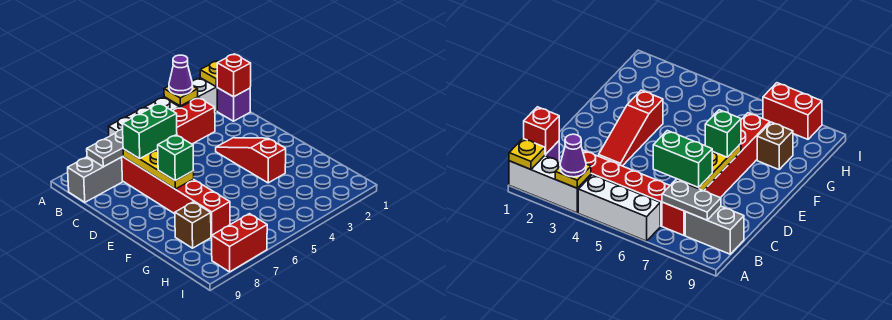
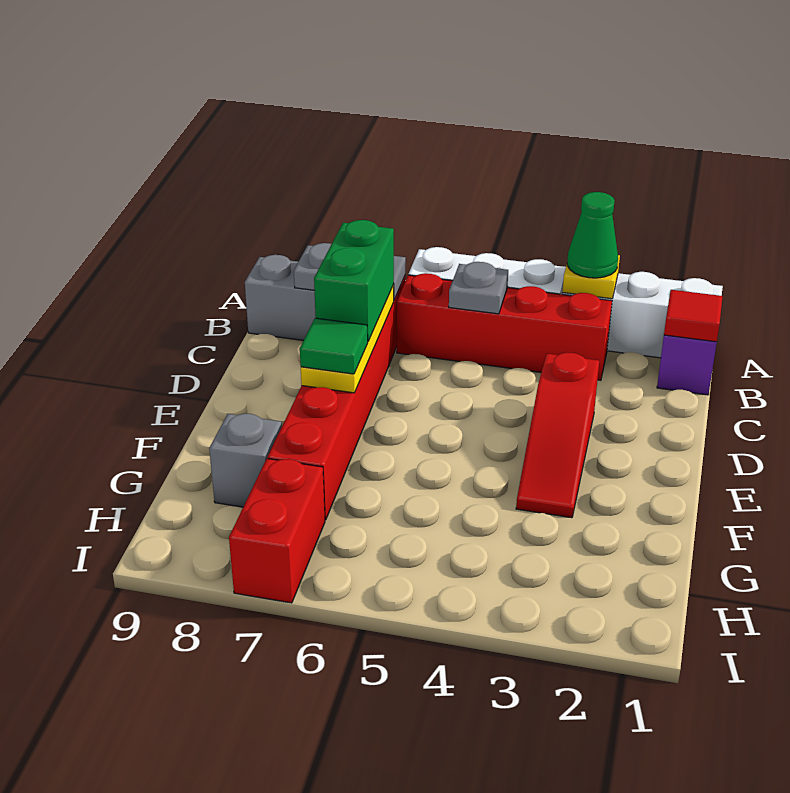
yellow plate A1 level 2 -> none
purple cone A3 level 3 -> green cone A3 level 3
red brick B1 level 2 -> red tile B1 level 2
none -> grey plate B5 level 2
green brick C6:C7 level 3 -> green brick C7:D7 level 3
red slope D3:F3 level 1 top F -> red slope D3:F3 level 1 top D
green brick E7 level 3 -> green tile E7 level 3
brown brick G8 level 1 -> grey brick G8 level 1
red brick I7:I8 level 1 -> red brick H7:I7 level 1

